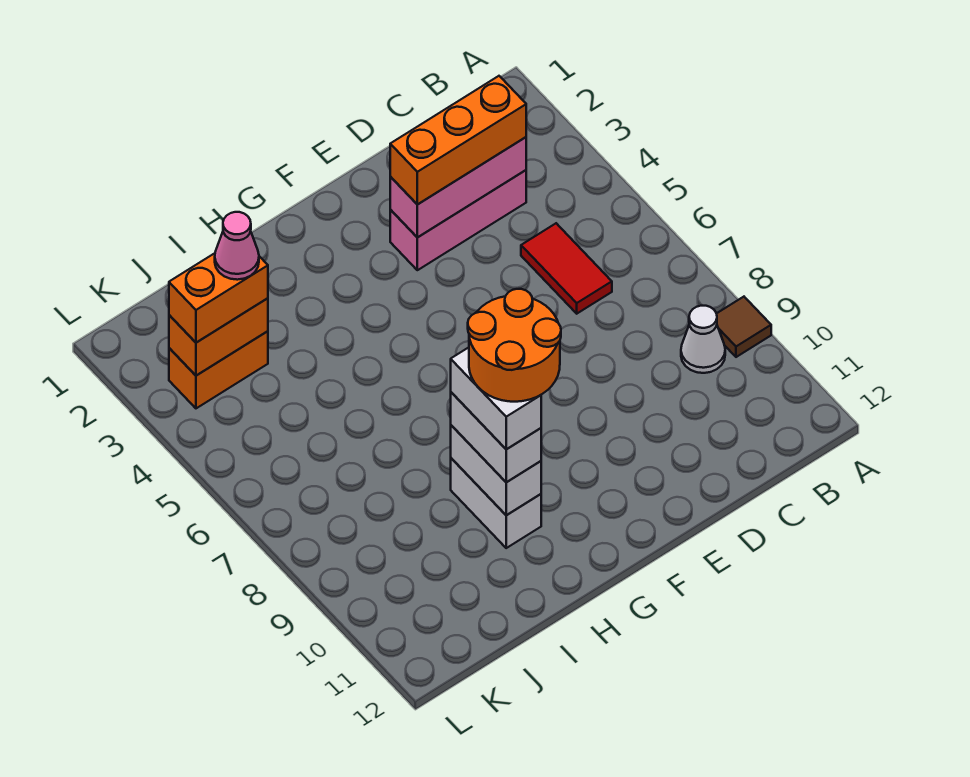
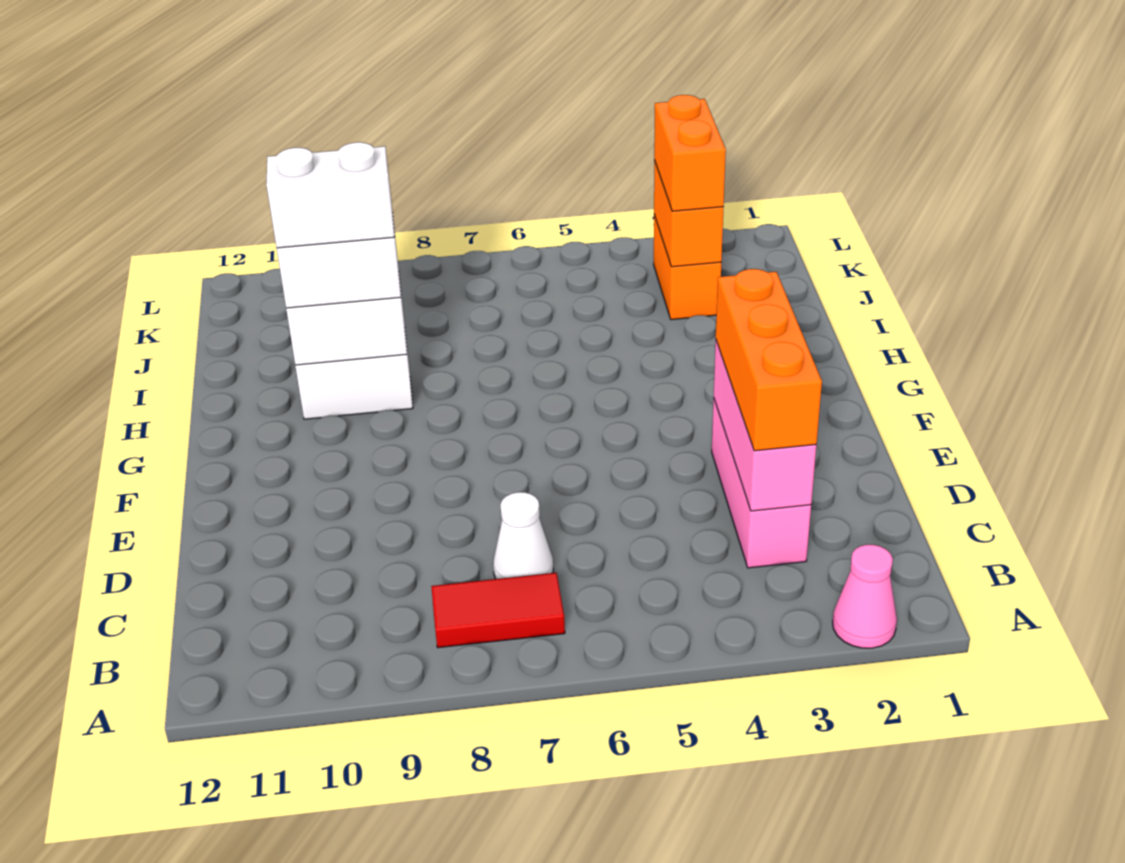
brown tile A9 level 1 -> none
white cone B9 level 1 -> white cone C7 level 1
red tile C5:C6 level 1 -> red tile B7:B8 level 1
orange round brick G9:H10 level 5 -> none
pink cone J3 level 4 -> pink cone A2 level 1

